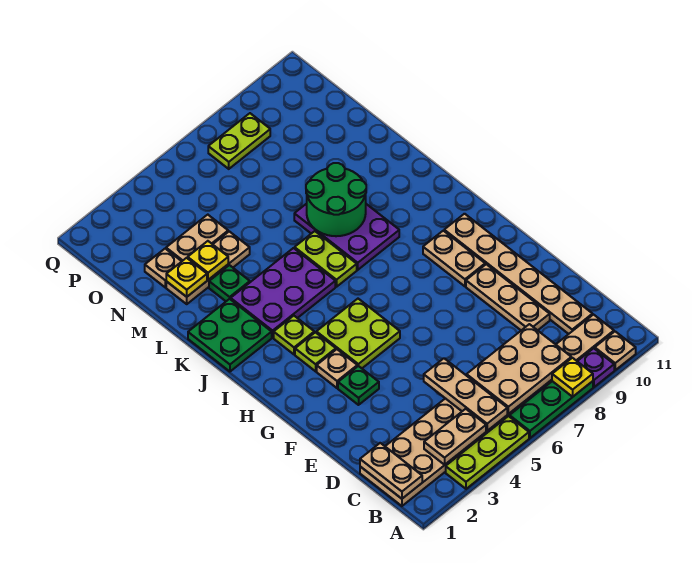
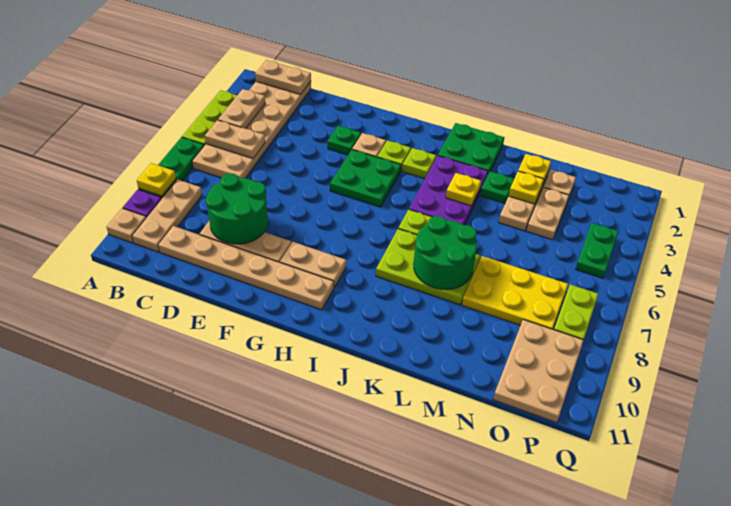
tan plate B5:D5 level 2 -> tan plate B5:C5 level 2
tan plate B6:C8 level 2 -> tan plate O9:P11 level 1
none -> green round brick D8:E9 level 2
lime plate G4:H5 level 1 -> green plate G4:H5 level 1
purple plate J7:L8 level 1 -> lime plate J7:L8 level 1
none -> yellow plate K4 level 2
none -> yellow plate M7:O8 level 1
none -> green plate P4:P5 level 1

